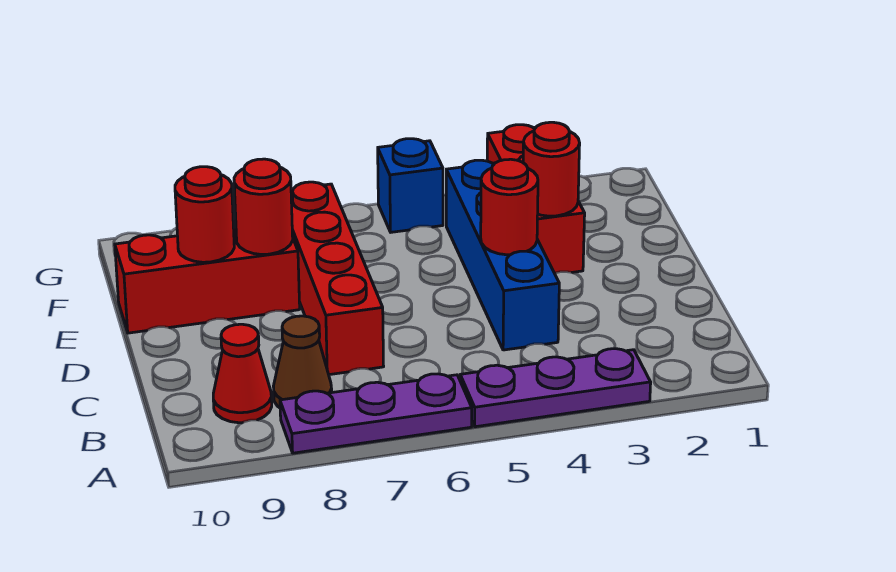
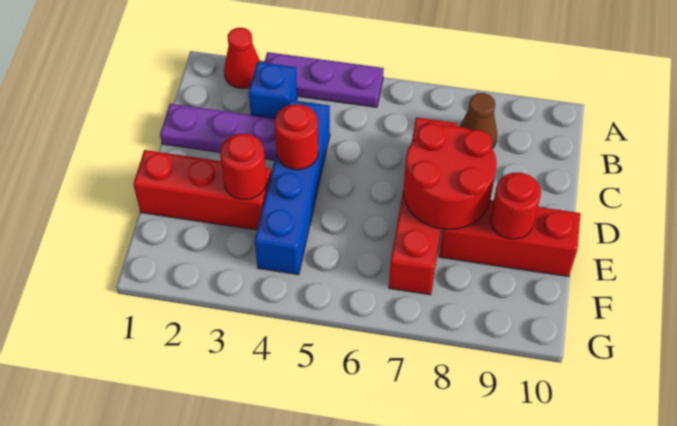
purple plate A6:A8 level 1 -> purple plate C1:C3 level 1
red cone B9 level 1 -> red cone A2 level 1
red brick E3:G3 level 1 -> red brick E1:E3 level 1
red round brick E8 level 2 -> red round brick D7:E8 level 2
blue brick G5 level 1 -> blue brick B3 level 1

